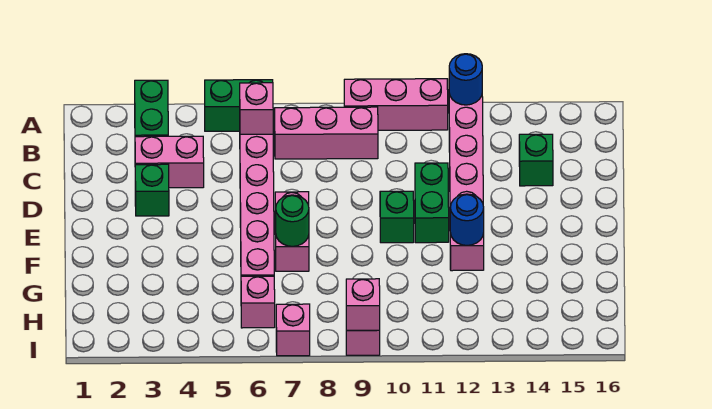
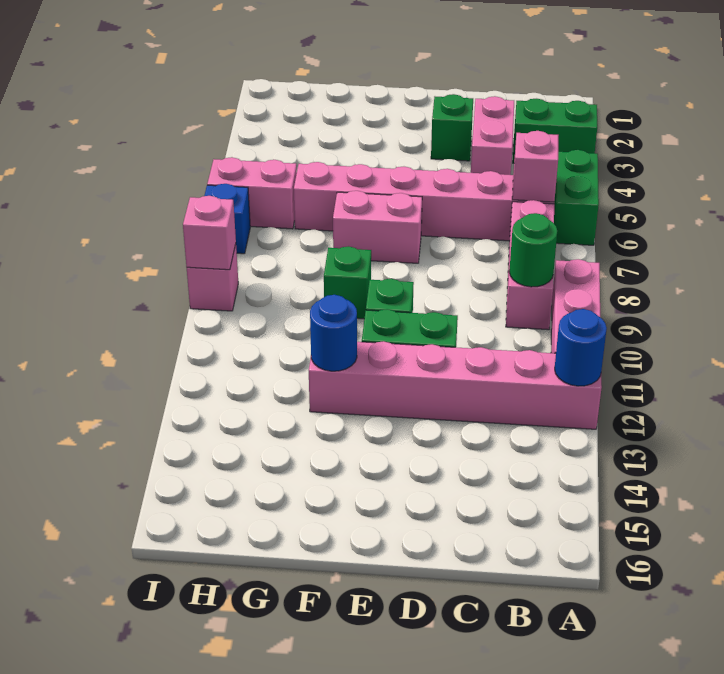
green brick C14 level 1 -> green brick F9 level 1
green round brick F7 level 2 -> green round brick B9 level 2
pink brick H6 level 1 -> pink brick H6:I6 level 1
pink brick I7 level 1 -> blue brick I7 level 1

